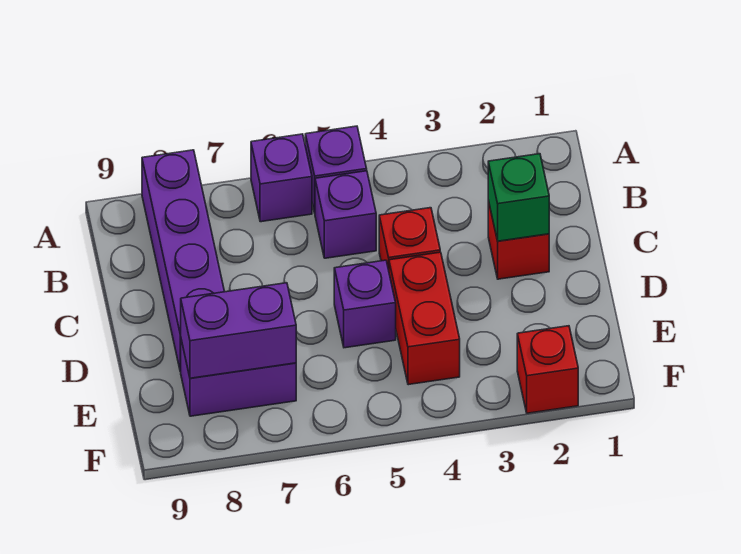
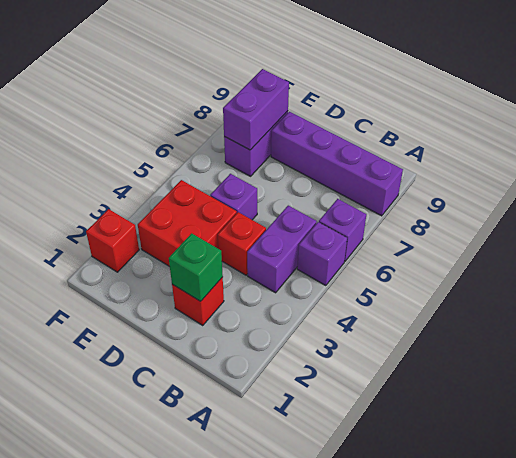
purple brick B5 level 1 -> purple brick B4:B5 level 1
red brick D4:E4 level 1 -> red brick D3:E4 level 1

